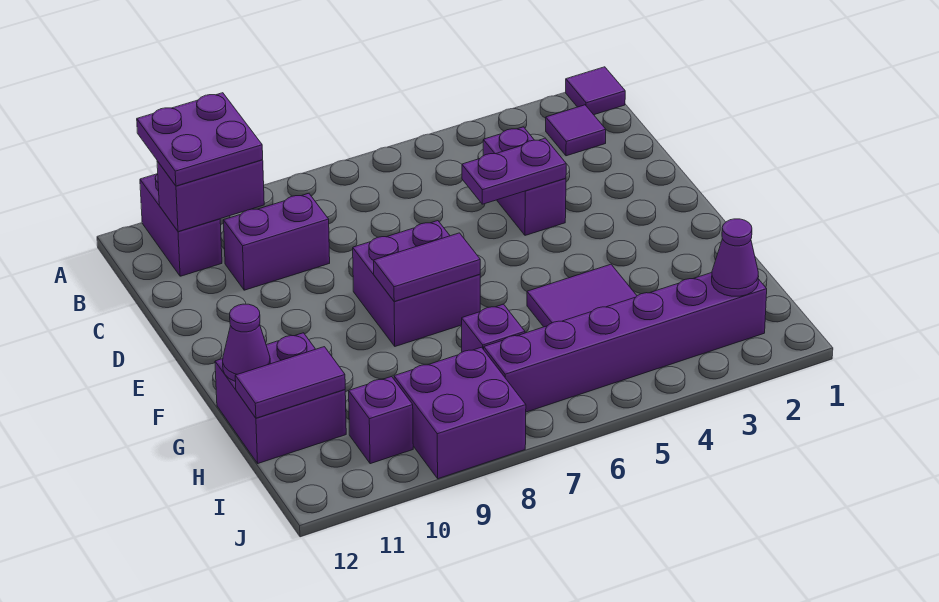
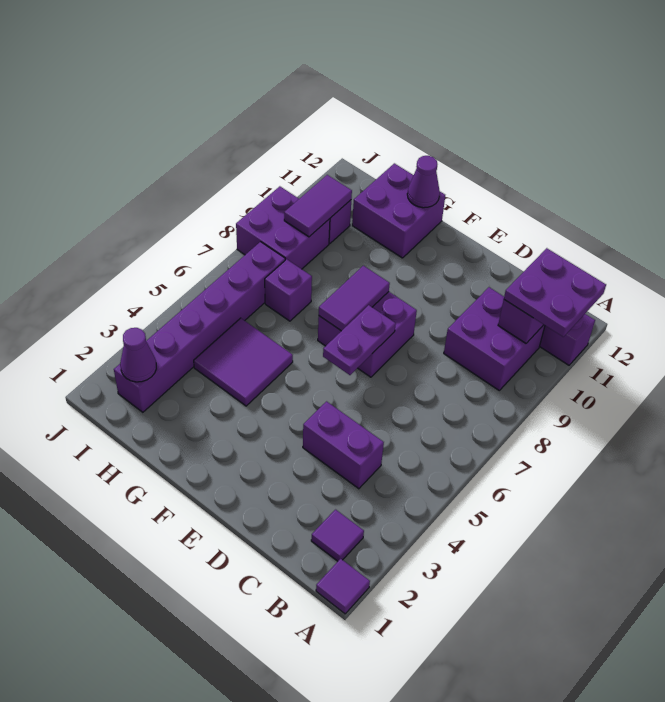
purple brick C9:C10 level 1 -> purple brick B9:C10 level 1
purple plate D4:D5 level 2 -> purple plate E6:E7 level 2
purple tile H11:H12 level 2 -> purple tile I9:I10 level 2

